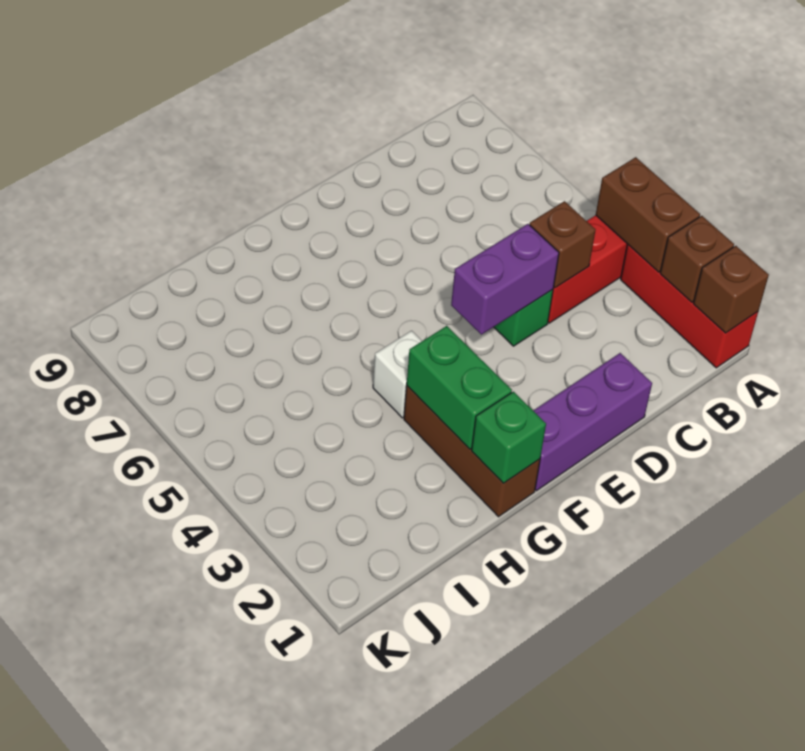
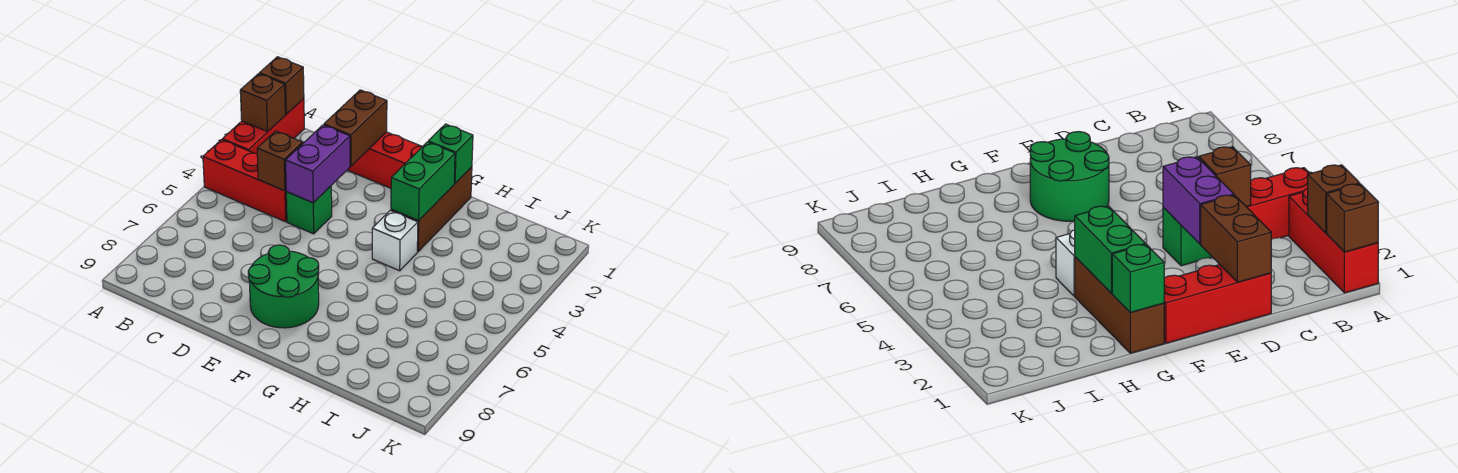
brown brick A3:A4 level 2 -> brown brick D1:D2 level 2
purple brick D1:F1 level 1 -> red brick D1:F1 level 1
purple brick D4:E4 level 2 -> purple brick D3:D4 level 2
none -> green round brick E7:F8 level 1

